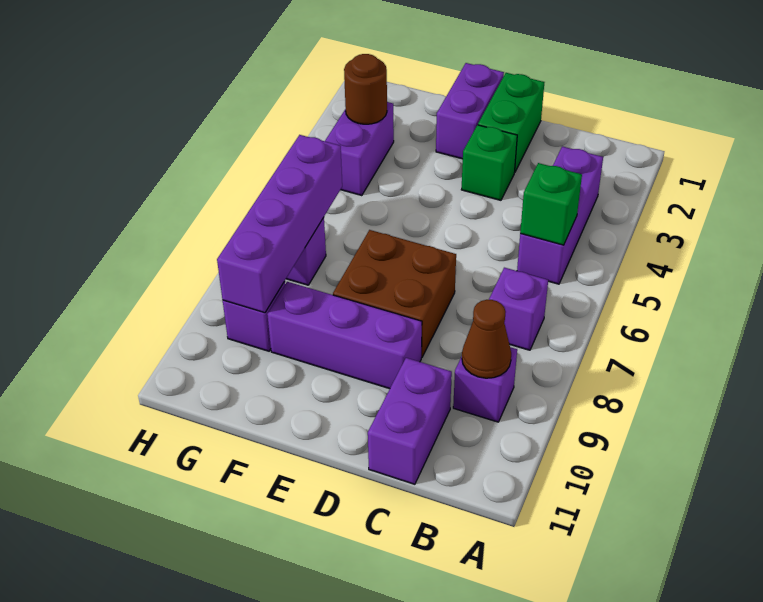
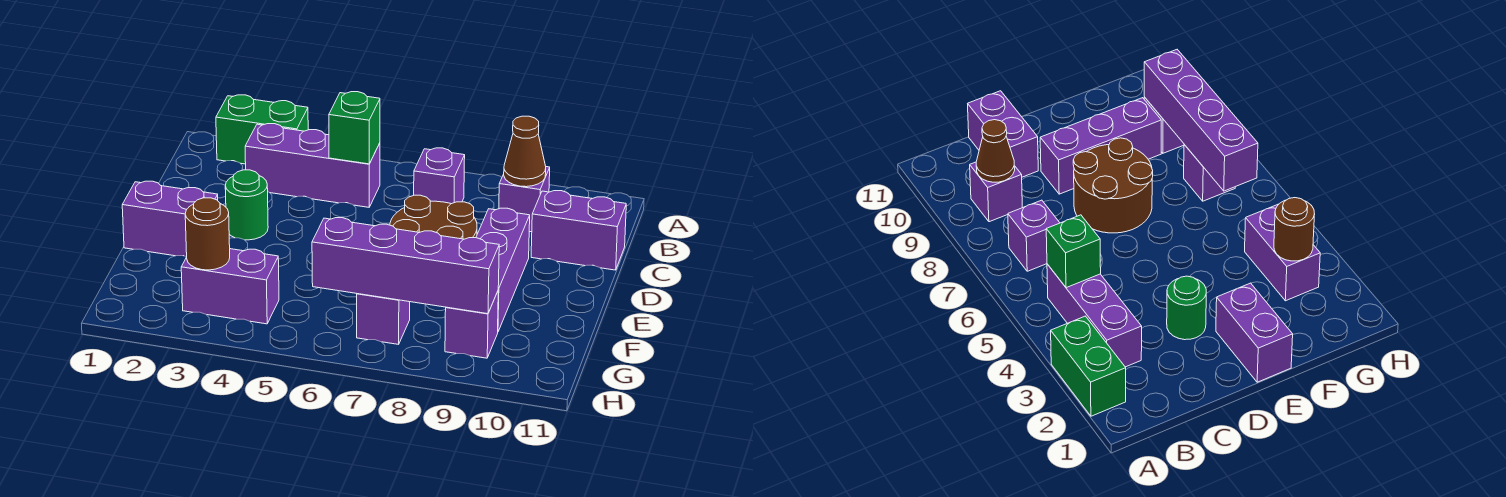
green brick D1:D2 level 1 -> green brick A2:A3 level 1
green brick D3 level 1 -> green round brick D3 level 1
brown brick D7:E8 level 1 -> brown round brick D7:E8 level 1

